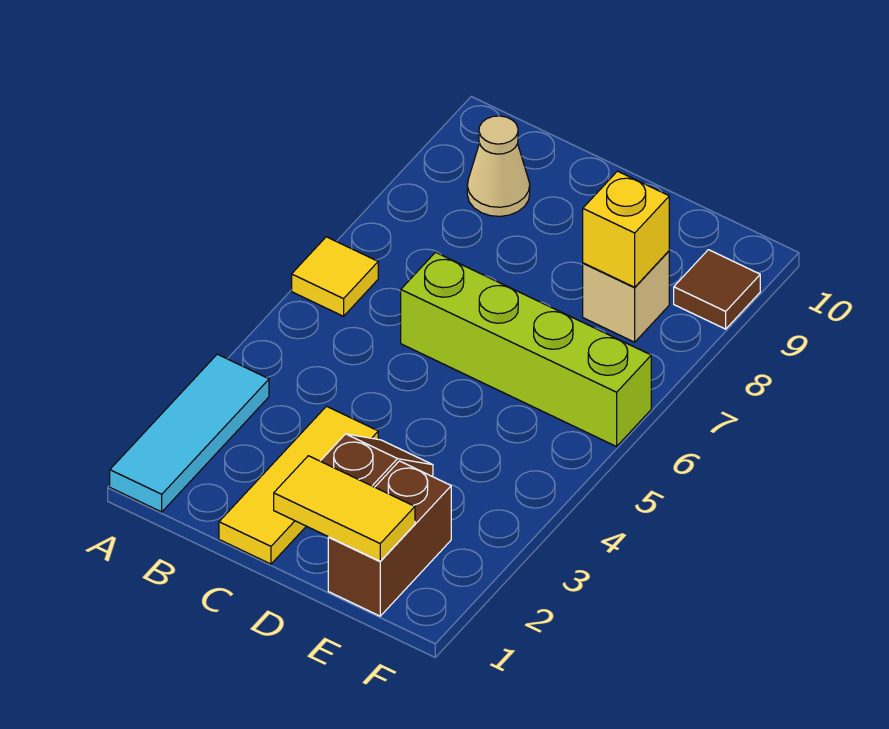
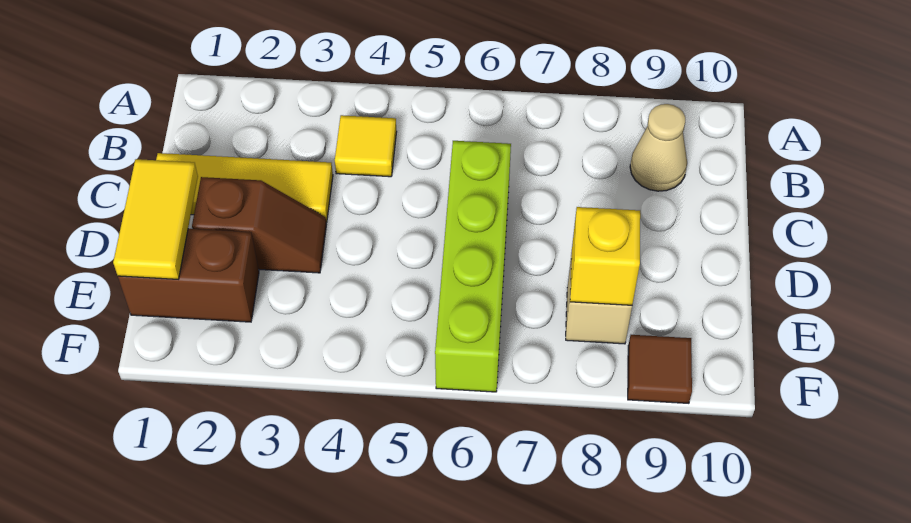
cyan tile A1:A3 level 1 -> none
yellow tile A6 level 1 -> yellow tile B4 level 1

